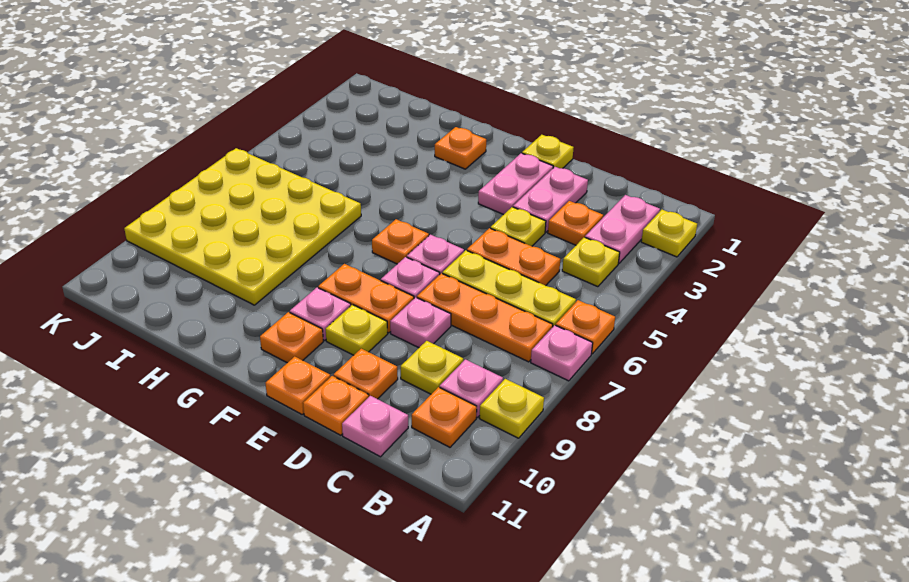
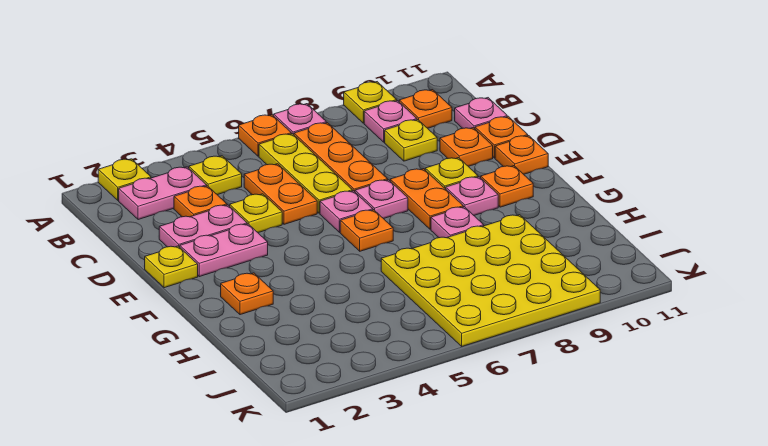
pink plate D8 level 1 -> pink plate G8 level 1

